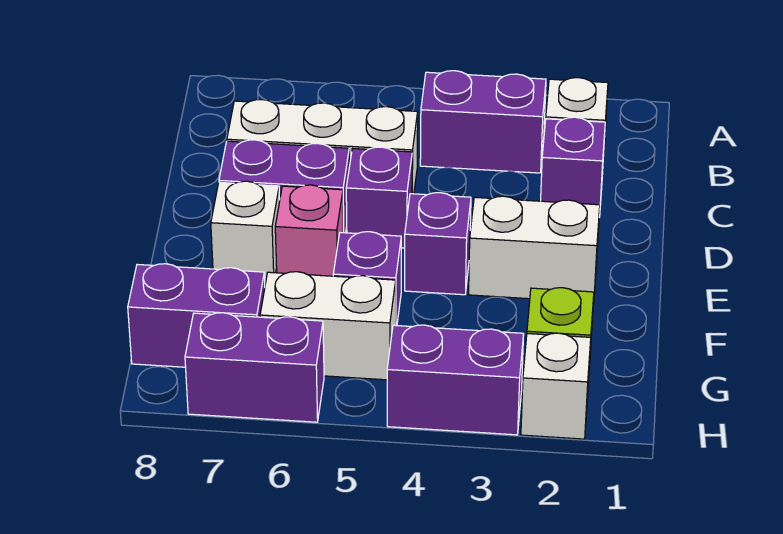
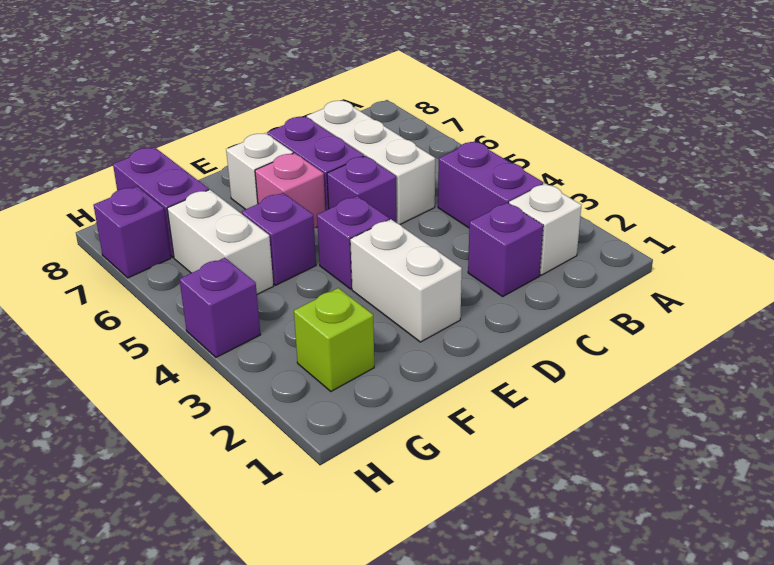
white brick H2 level 1 -> none
purple brick H3:H4 level 1 -> purple brick H4 level 1
purple brick H6:H7 level 1 -> purple brick H7 level 1

